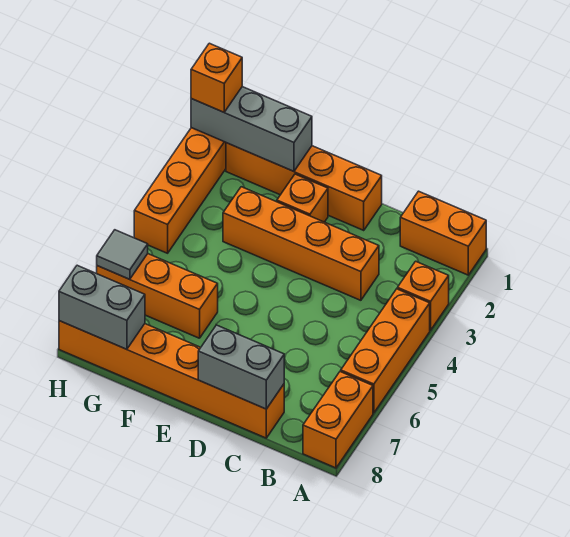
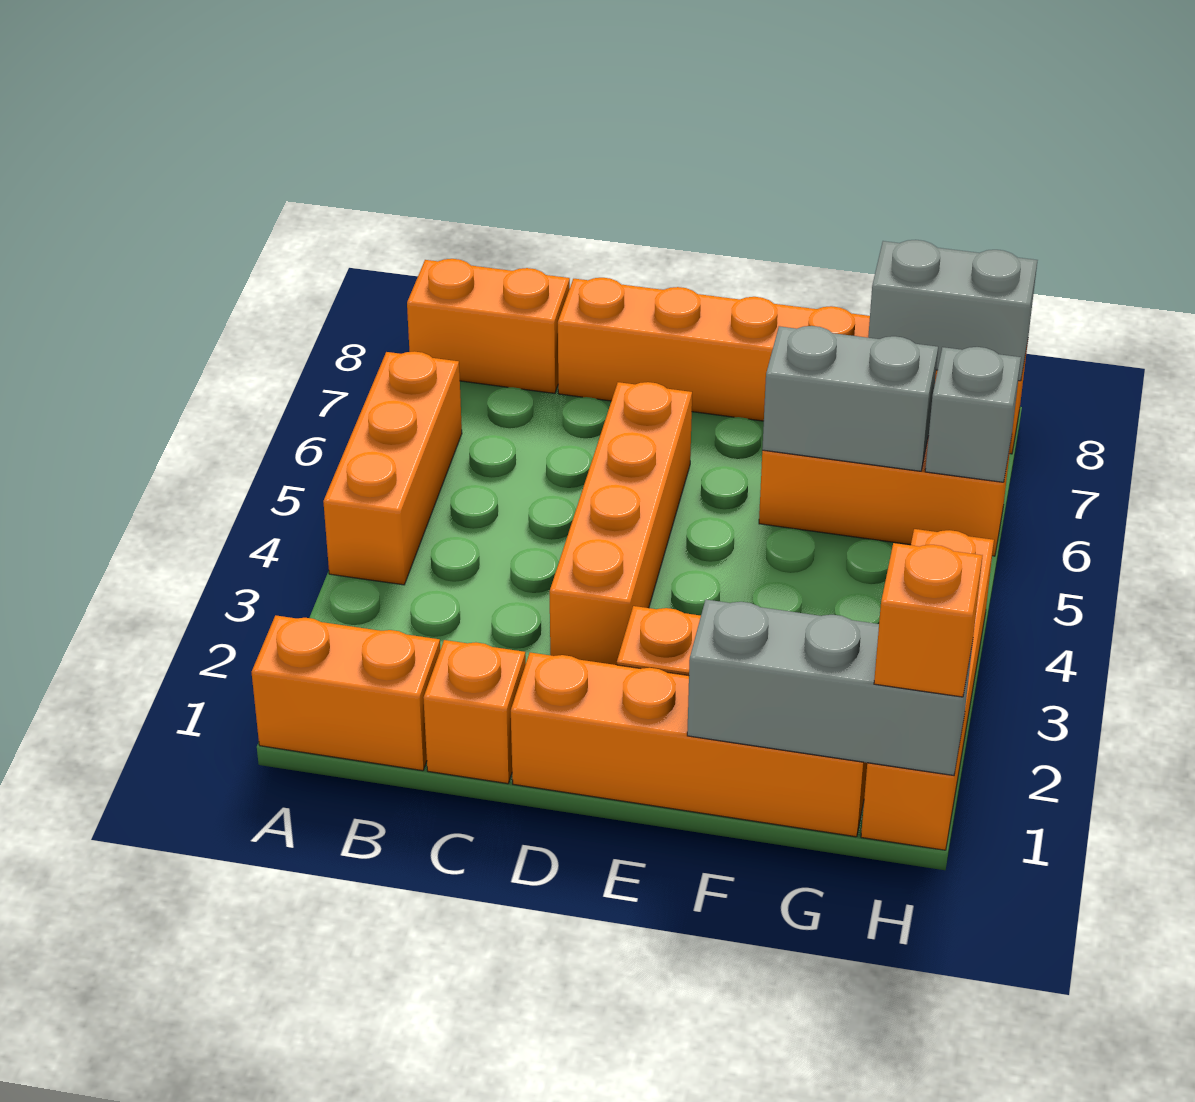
orange brick A3 level 1 -> orange brick C1 level 1
orange brick A7:A8 level 1 -> orange brick A8:B8 level 1
orange brick C3:F3 level 1 -> orange brick D3:D6 level 1
grey brick C8:D8 level 2 -> grey brick F6:G6 level 2
grey tile H6 level 2 -> grey brick H6 level 2

